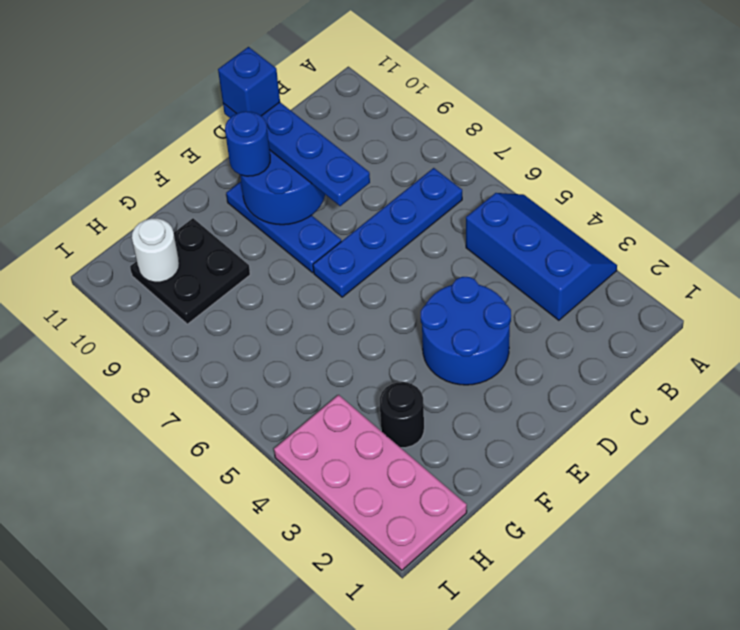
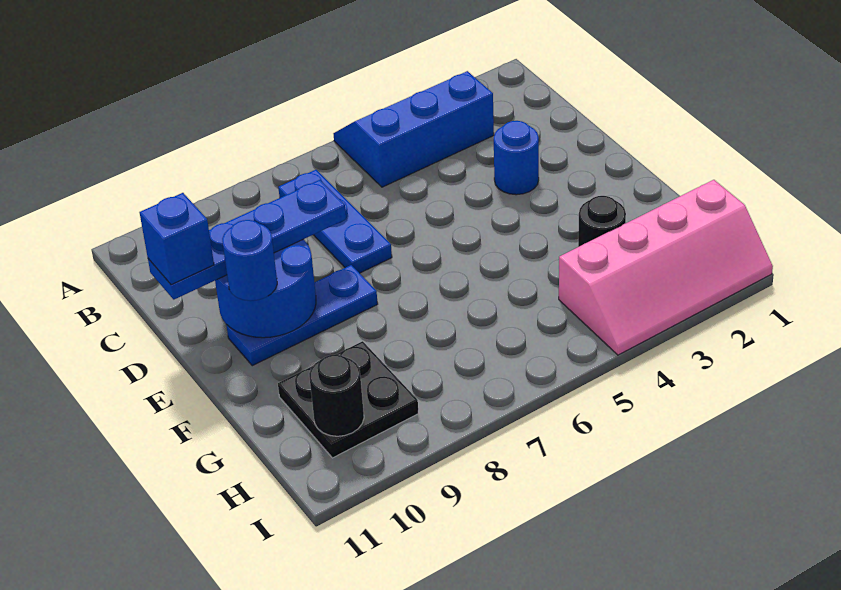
blue plate B7:E7 level 1 -> blue plate B7:D7 level 1
blue round brick D3:E4 level 1 -> blue round brick D3 level 1
pink plate H1:I4 level 1 -> pink slope H1:I4 level 1 top H
white round brick H10 level 2 -> black round brick H10 level 2

